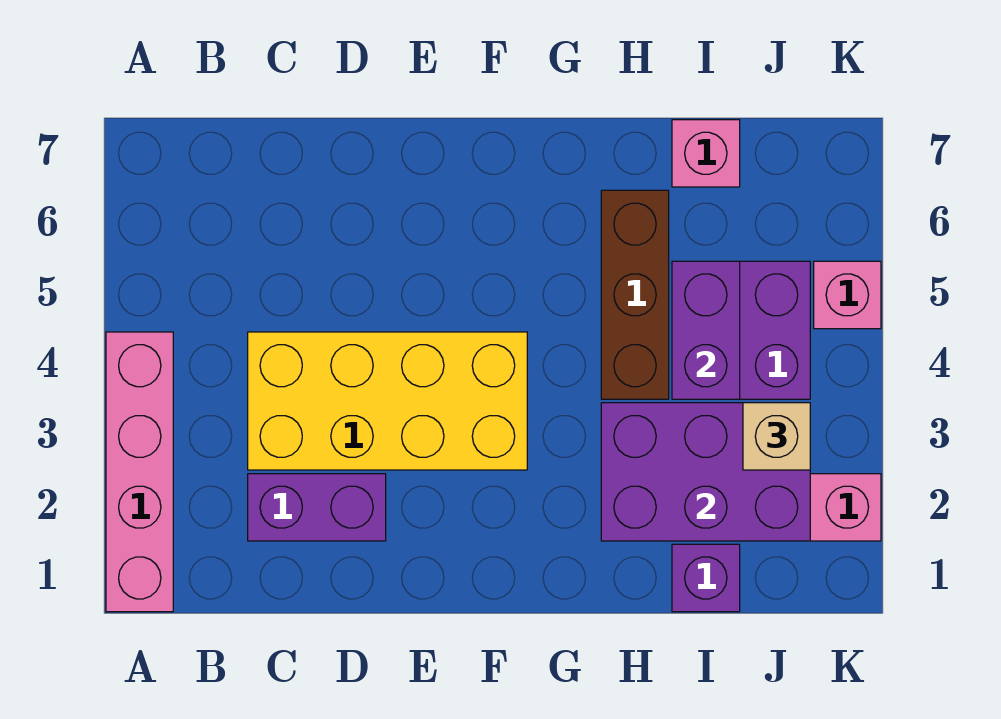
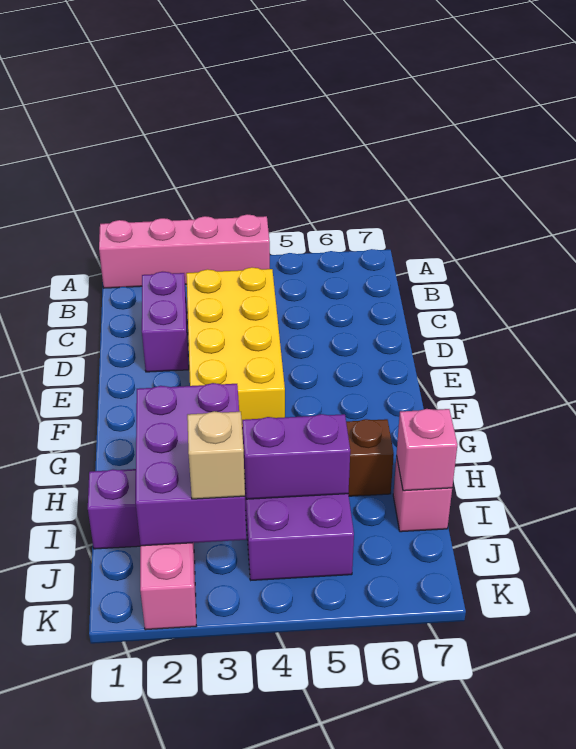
pink brick K5 level 1 -> pink brick I7 level 2

